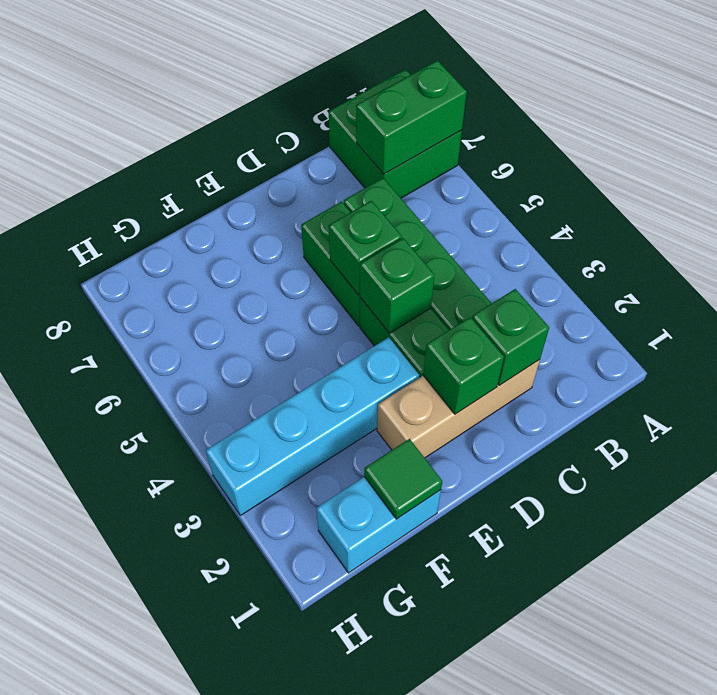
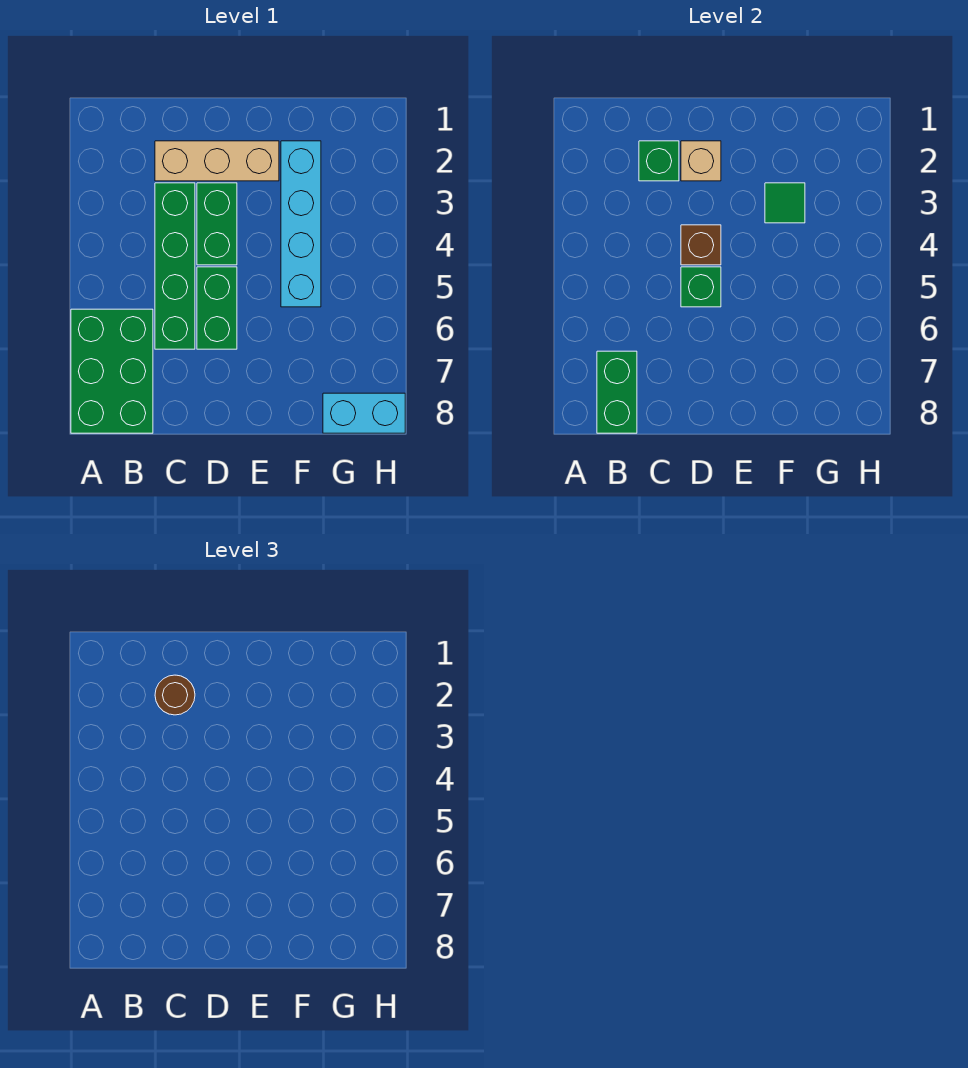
green brick A7:B8 level 1 -> green brick A6:B8 level 1
green brick A7:B7 level 2 -> green brick B7:B8 level 2
none -> brown round brick C2 level 3
green brick D2 level 2 -> tan brick D2 level 2
green brick D4 level 2 -> brown brick D4 level 2
cyan brick E3:H3 level 1 -> cyan brick F2:F5 level 1
cyan brick F1:G1 level 1 -> cyan brick G8:H8 level 1
green tile F1 level 2 -> green tile F3 level 2

